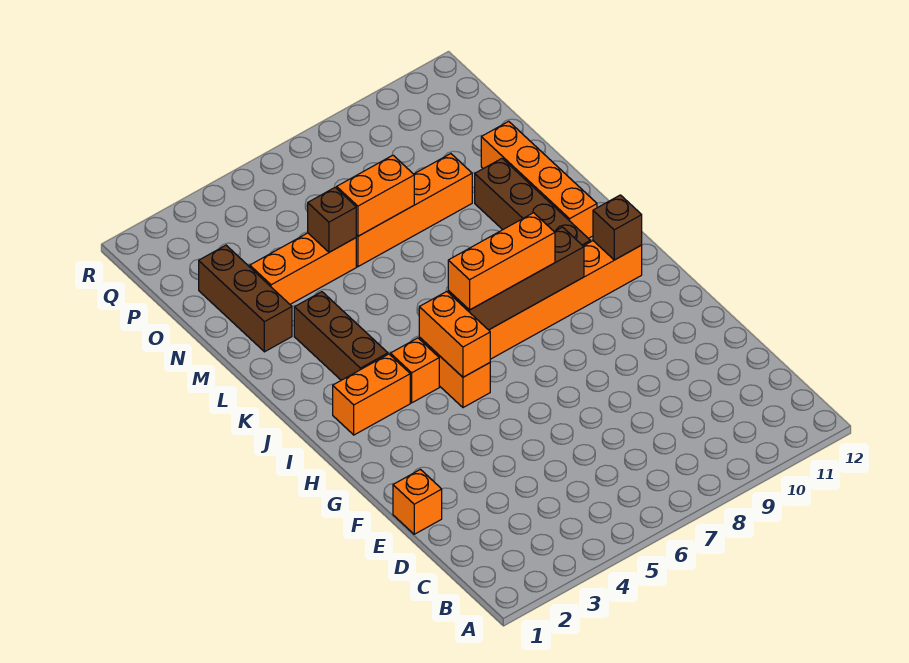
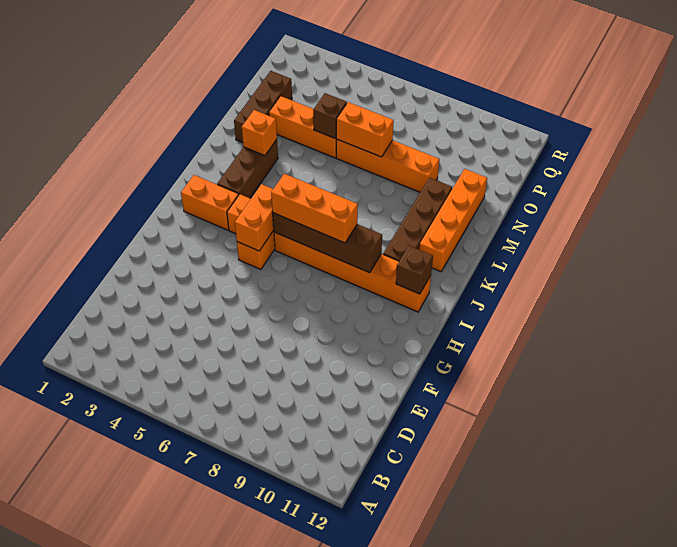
orange brick E1 level 1 -> orange brick L3 level 2

